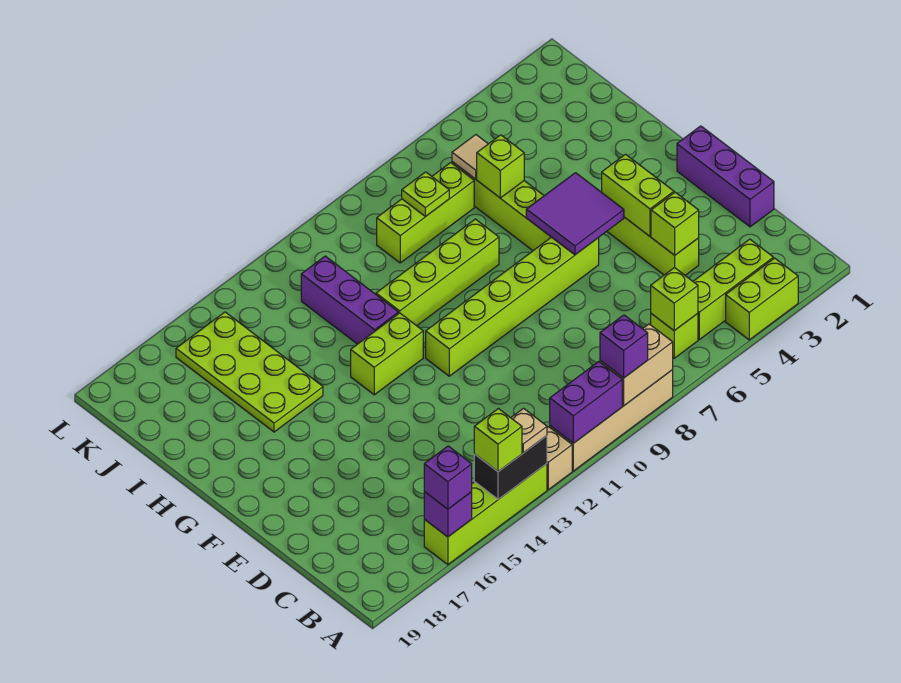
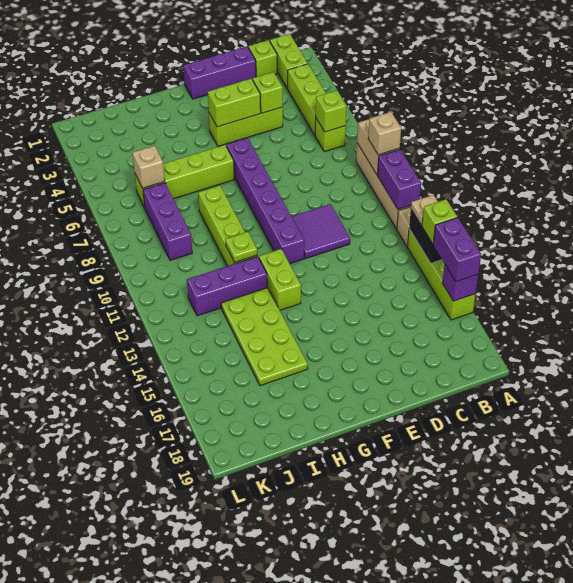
lime brick A3:A4 level 1 -> lime brick B1:B2 level 1
purple brick A9 level 3 -> tan brick A9 level 3
purple brick A16 level 3 -> purple brick A15:A16 level 3
purple tile F5:G6 level 2 -> purple tile D10:E11 level 1
lime brick F6:F11 level 1 -> purple brick F6:F11 level 1
lime plate H15:K16 level 1 -> lime plate H13:I16 level 1
lime brick I6 level 2 -> lime brick C1 level 1
tan tile J6 level 2 -> tan brick J6 level 2
lime brick J7:J9 level 1 -> purple brick J7:J9 level 1
lime plate J8 level 2 -> lime plate H11 level 2

